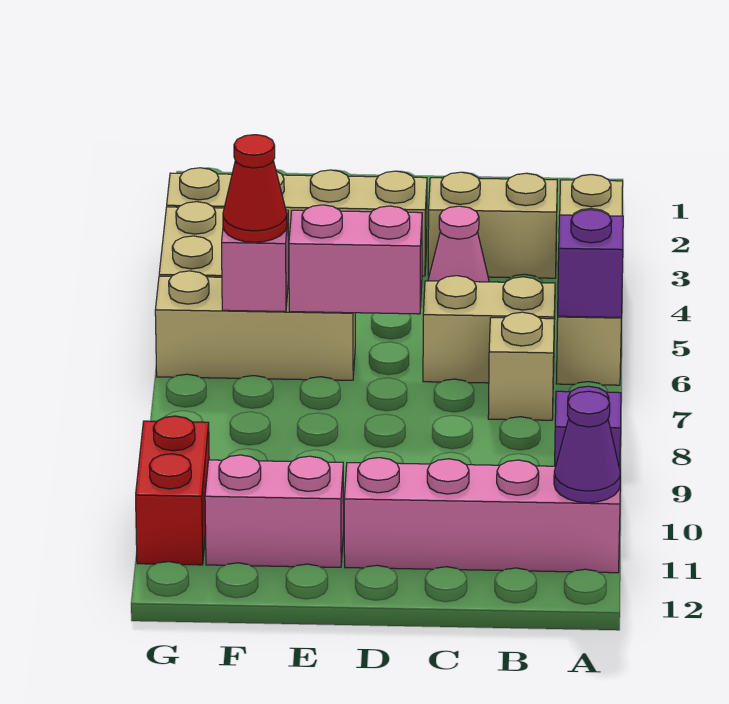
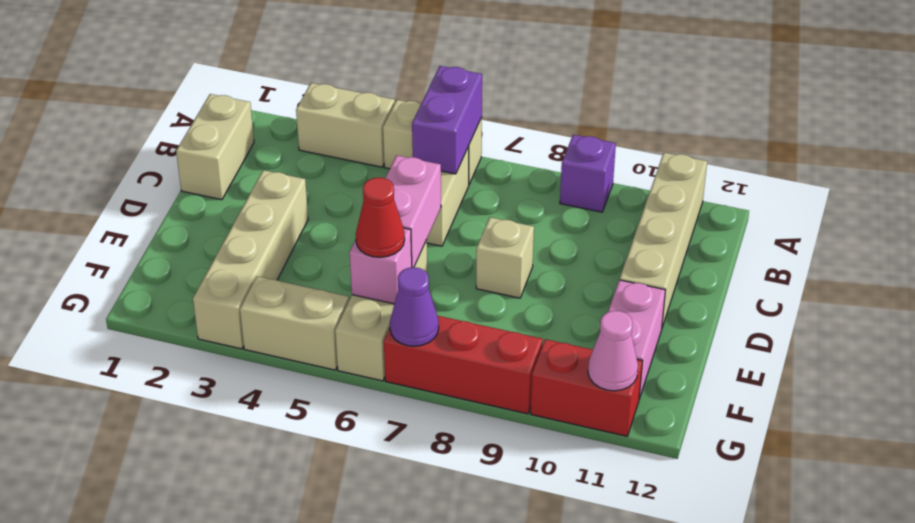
purple brick A6 level 2 -> purple brick A6:B6 level 2
pink brick A11:D11 level 1 -> tan brick A11:D11 level 1
purple cone A11 level 2 -> purple cone G7 level 2
tan brick B3:C3 level 1 -> tan brick B1:C1 level 1
tan brick B7 level 1 -> tan brick D8 level 1
pink cone C4 level 1 -> pink cone G11 level 2
none -> red brick G7:G9 level 1

